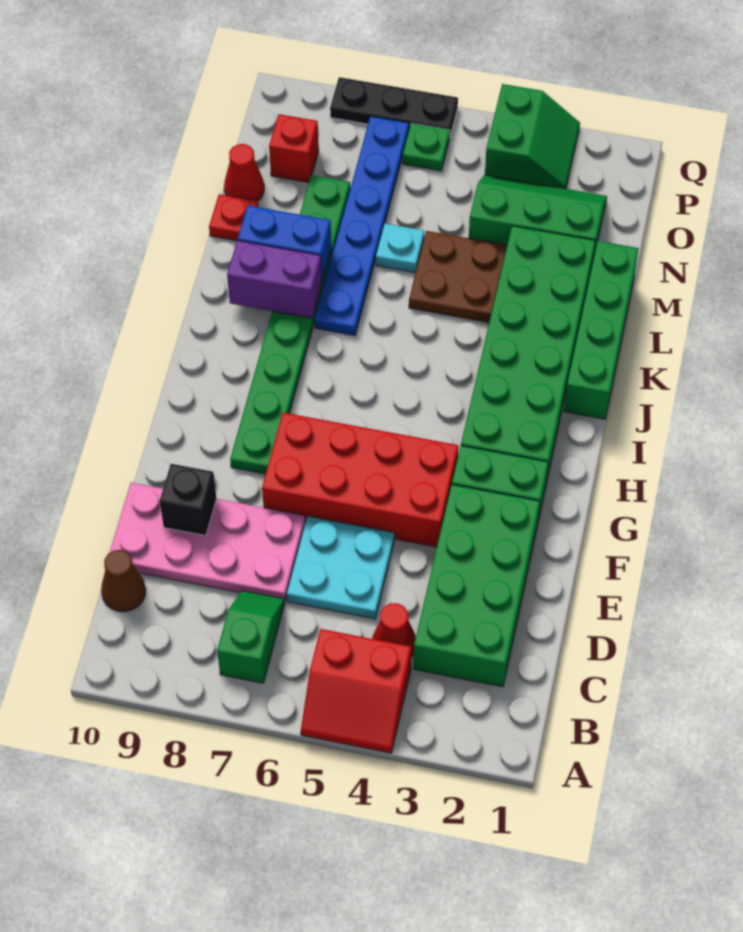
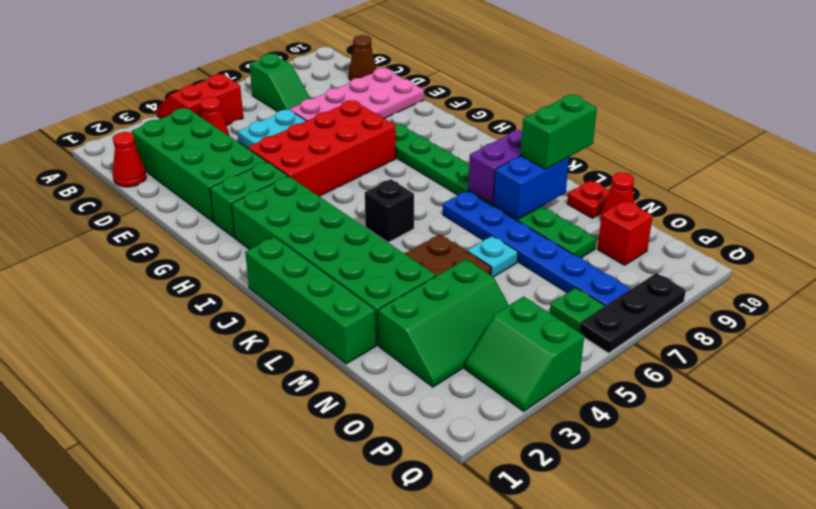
none -> red cone C1 level 1
black brick E9 level 2 -> black brick J5 level 1
none -> green brick L9:L10 level 3

